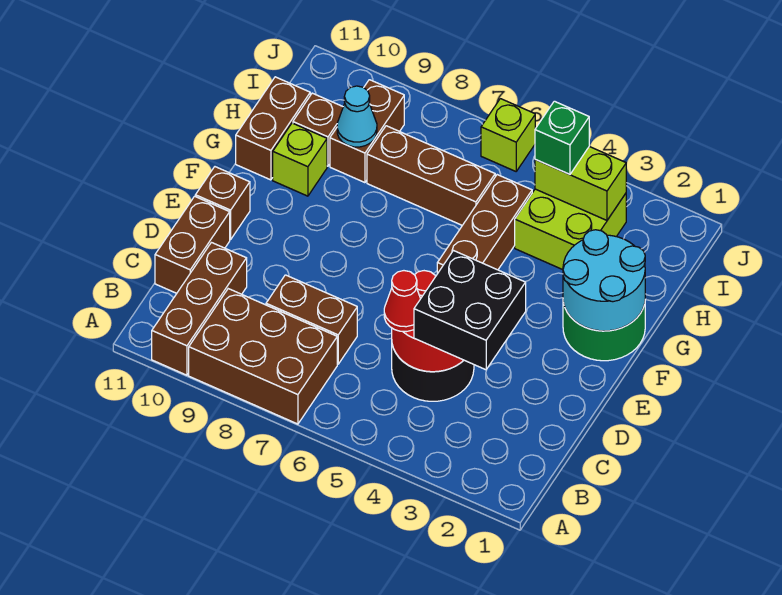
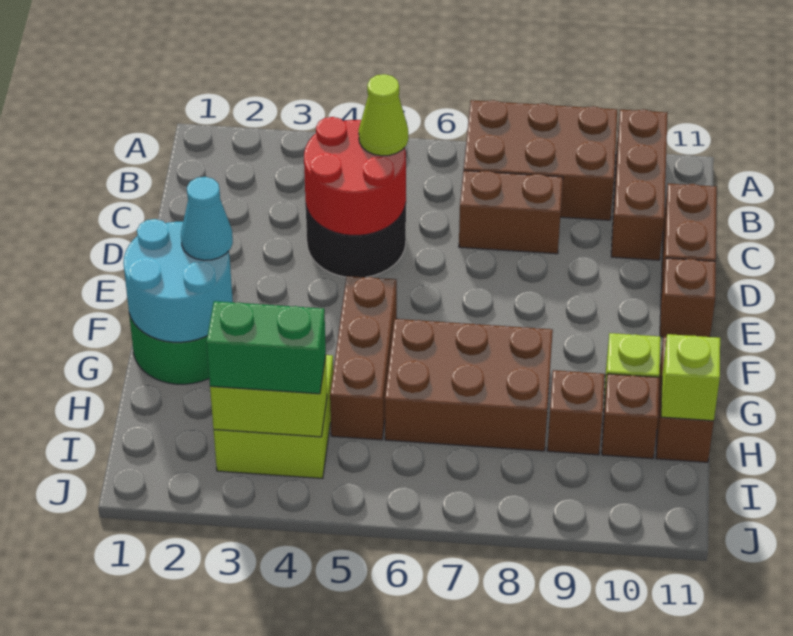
black brick C3:D4 level 3 -> none
red cone C5 level 3 -> lime cone C5 level 3
brown brick H6:H8 level 1 -> brown brick G6:H8 level 1
brown brick H9:I9 level 1 -> brown brick H9 level 1
cyan cone H9 level 2 -> cyan cone F2 level 3
green brick I4 level 3 -> green brick I3:I4 level 3
lime brick J6 level 1 -> lime brick H11 level 2

